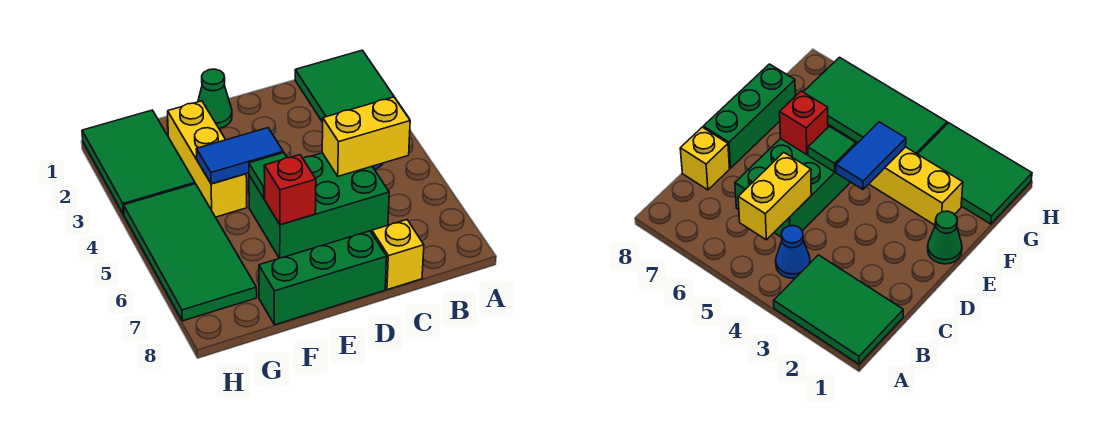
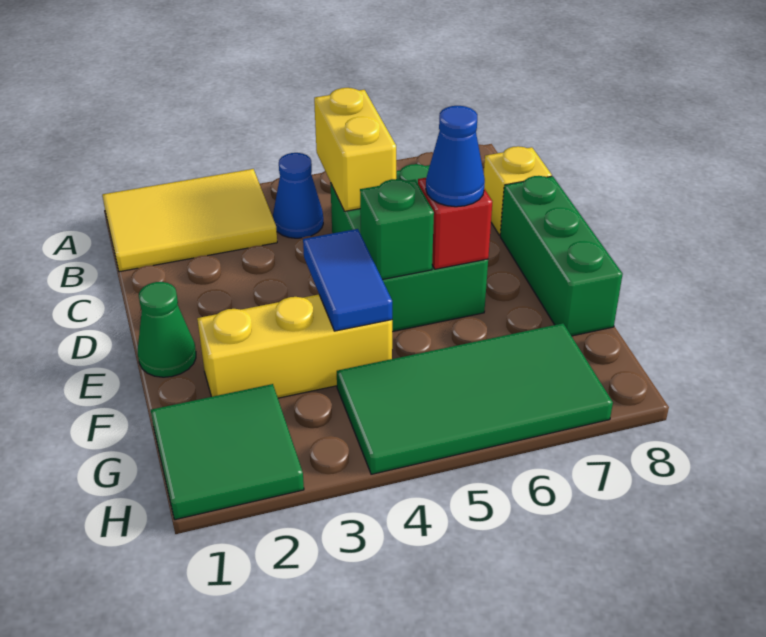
green tile A1:B3 level 1 -> yellow tile A1:B3 level 1
green tile E5 level 2 -> green brick E5 level 2
none -> blue cone E6 level 3
green tile G1:H3 level 1 -> green tile G1:H2 level 1

